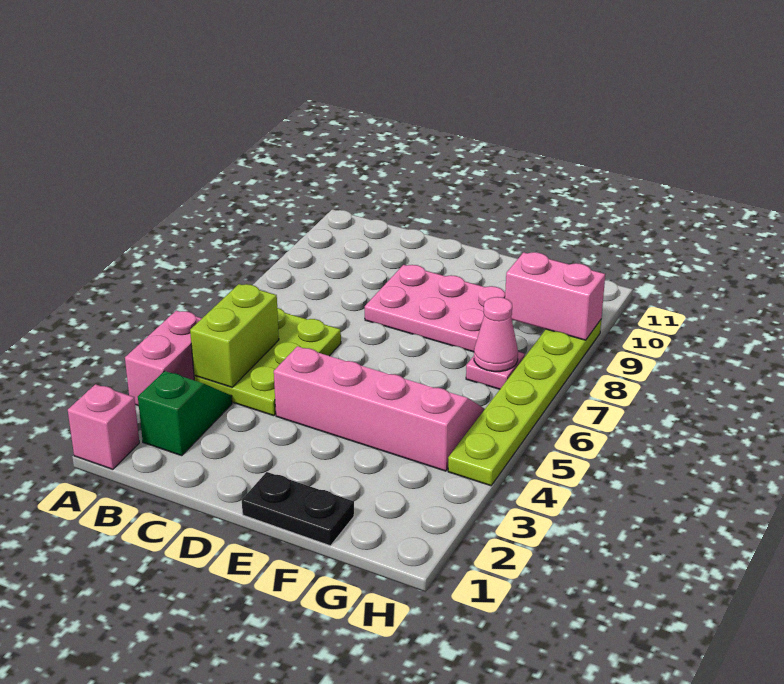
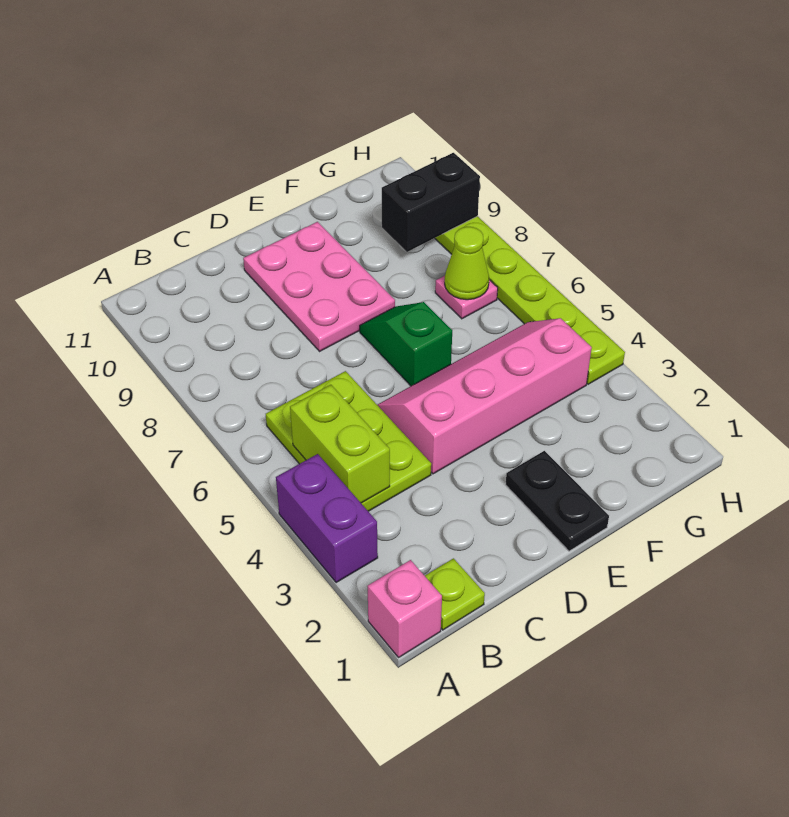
pink brick A3:A4 level 1 -> purple brick A3:A4 level 1
none -> lime plate B1 level 1
green slope B2:B3 level 1 top 2 -> green slope E6:E7 level 1 top 6
pink plate D8:F9 level 1 -> pink plate D8:E10 level 1
black plate E1:F1 level 1 -> black plate E1:E2 level 1
pink cone G7 level 2 -> lime cone G7 level 2
pink brick G9:H9 level 2 -> black brick G9:H9 level 2

